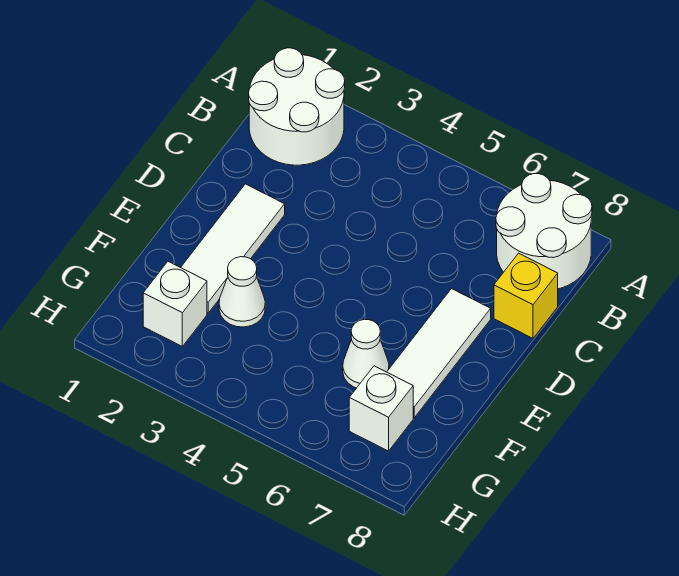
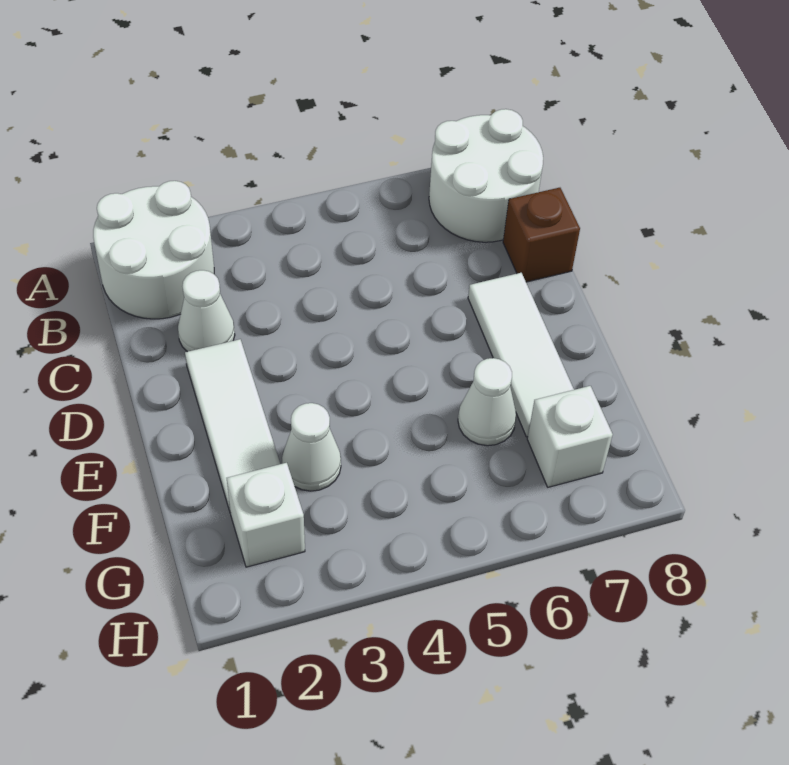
none -> white cone C2 level 1
yellow brick C8 level 1 -> brown brick C8 level 1

